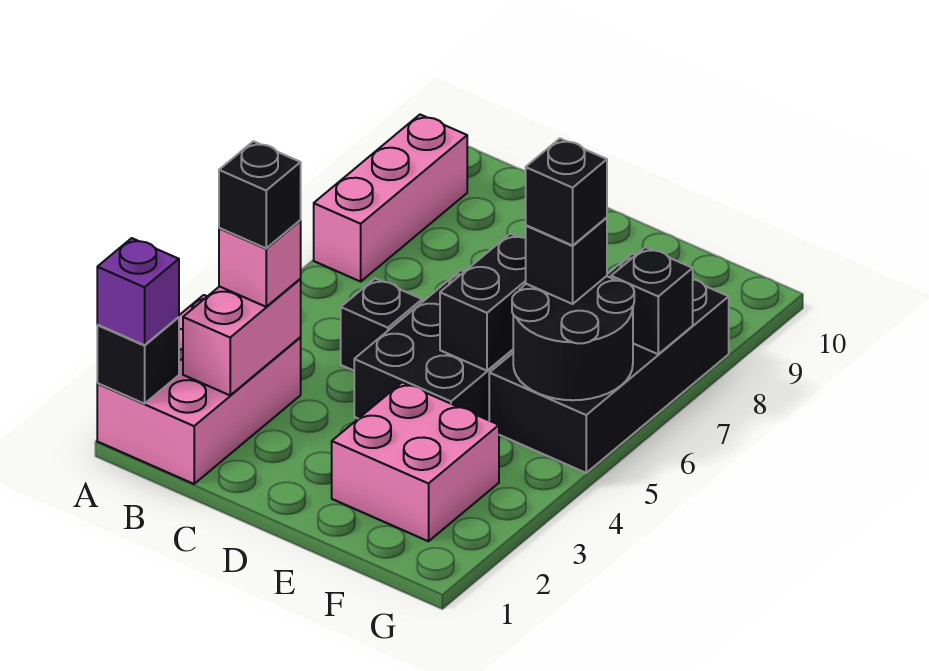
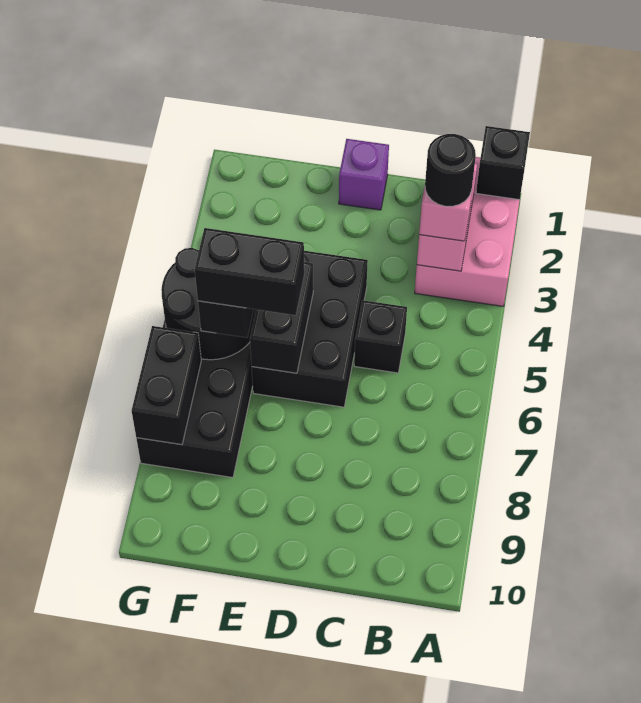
purple brick A1 level 3 -> purple brick D1 level 1
pink brick A7:A9 level 1 -> none
black brick B3 level 4 -> black round brick B3 level 4
pink brick E2:F3 level 1 -> none
black brick F6 level 4 -> black brick E6:F6 level 4
black brick G7 level 2 -> black brick G7:G8 level 2

